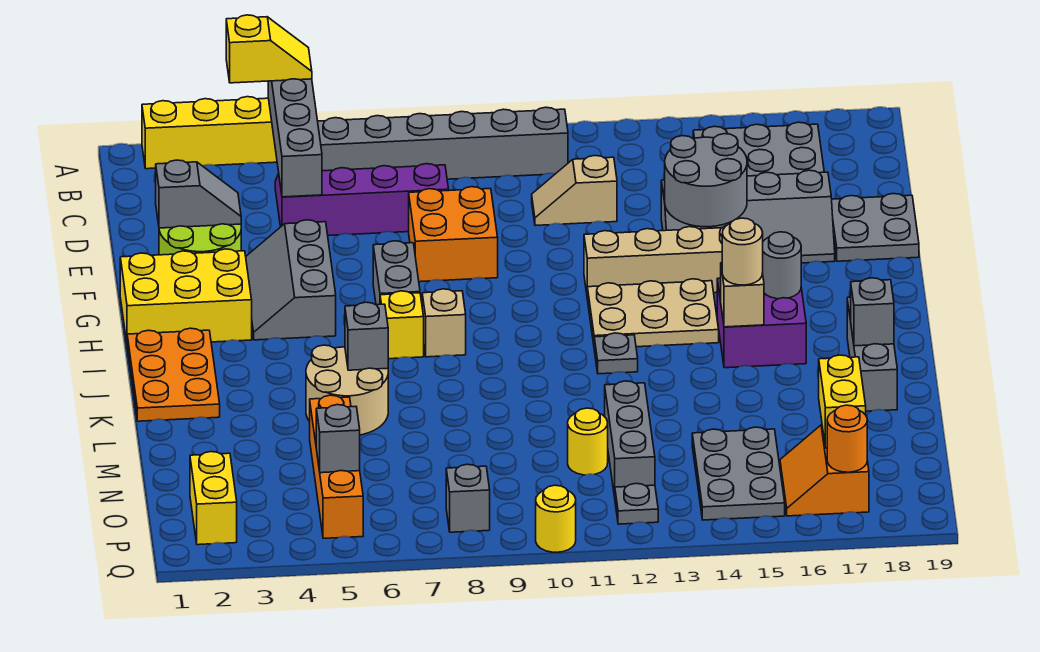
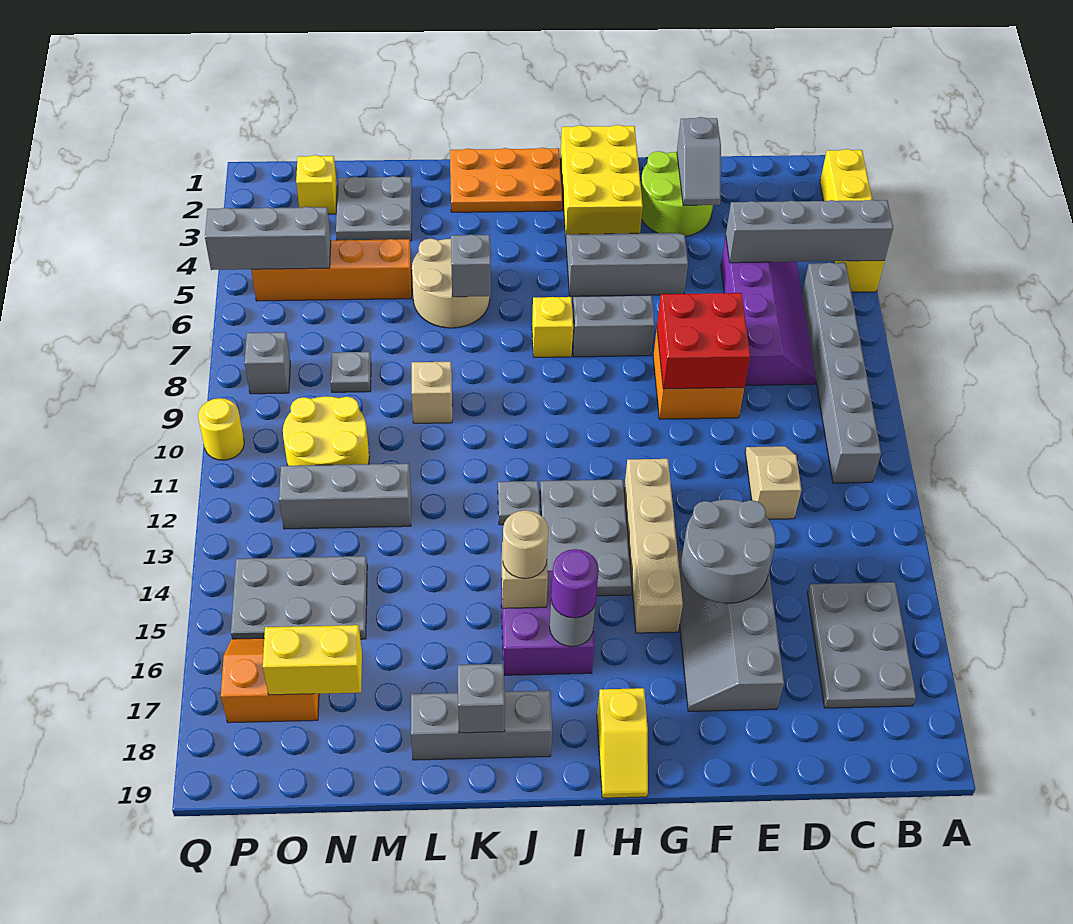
yellow slope A4:A5 level 3 top 4 -> yellow slope H18:H19 level 1 top 18
none -> red brick E8:F9 level 2
grey plate E18:F19 level 1 -> grey plate M2:N3 level 1
tan plate H12:I14 level 1 -> grey plate H12:I14 level 1
tan brick I8 level 1 -> tan brick L9 level 1
none -> purple round brick I16 level 3
yellow round brick N11 level 1 -> yellow round brick N10:O11 level 1
yellow brick O2:P2 level 1 -> yellow brick O2 level 1
grey brick O5 level 2 -> grey brick O5:Q5 level 2
grey plate P12 level 1 -> grey plate N8 level 1
orange round brick P17 level 2 -> none

